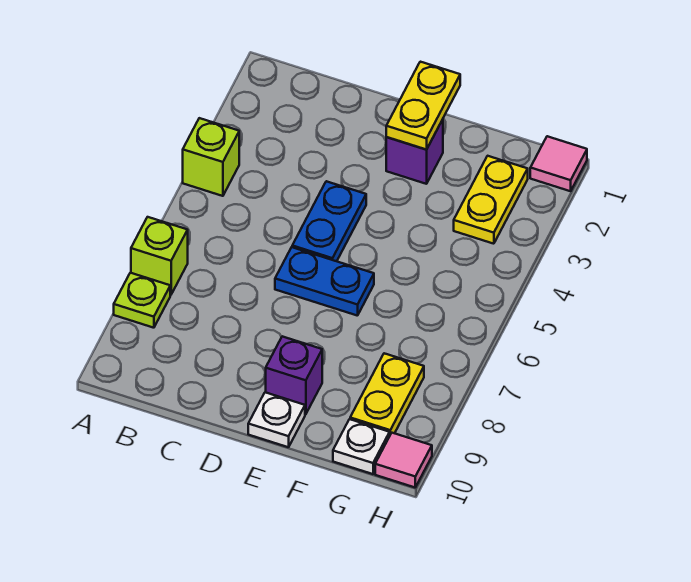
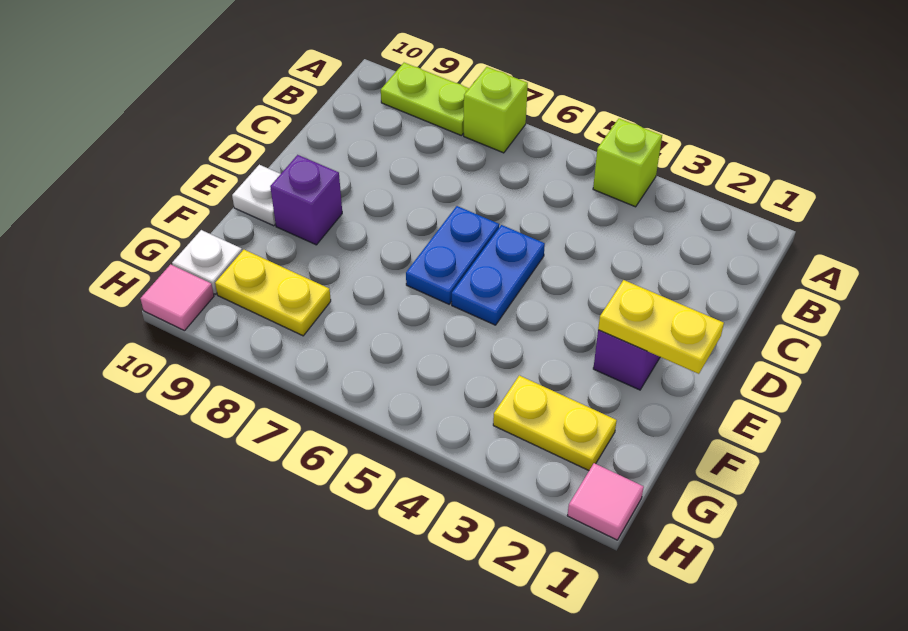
lime plate A8 level 1 -> lime plate A8:A9 level 1
blue plate D4:D5 level 1 -> blue plate D5:E5 level 1

